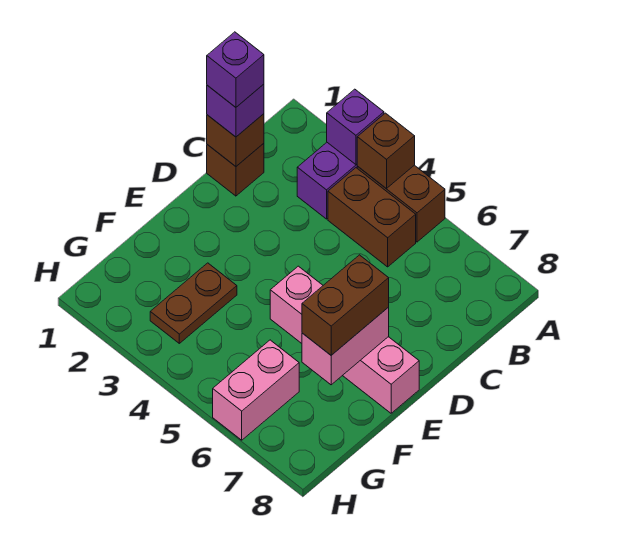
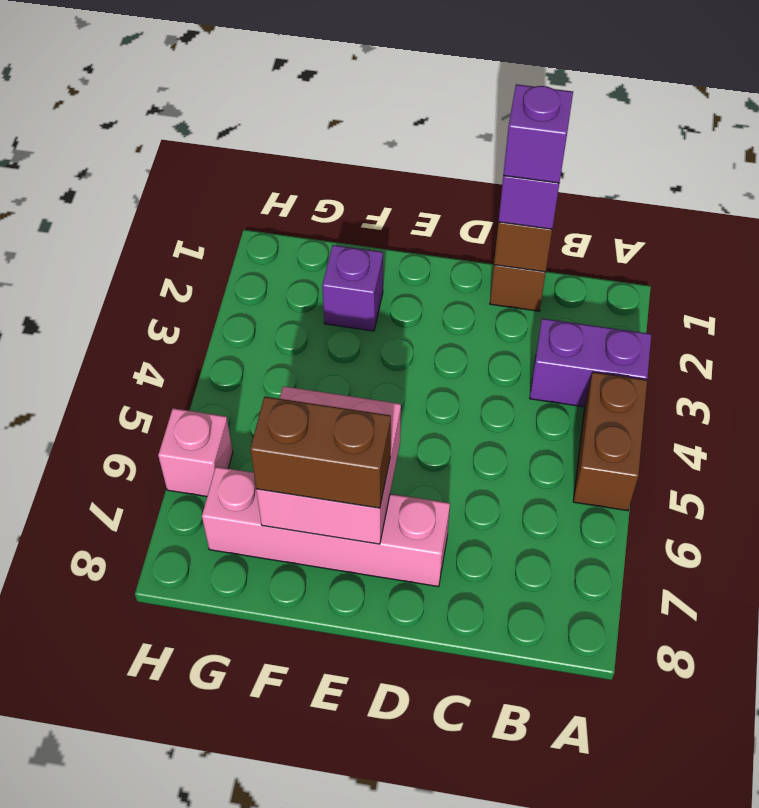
purple brick A3 level 2 -> purple brick F2 level 1
brown brick A4 level 2 -> none
brown brick B4:B5 level 1 -> none
pink brick E5:E8 level 1 -> pink brick D7:G7 level 1
pink brick E7:F7 level 2 -> pink brick E6:F7 level 2
brown plate F3:G3 level 1 -> none
pink brick G6:H6 level 1 -> pink brick H6 level 1

